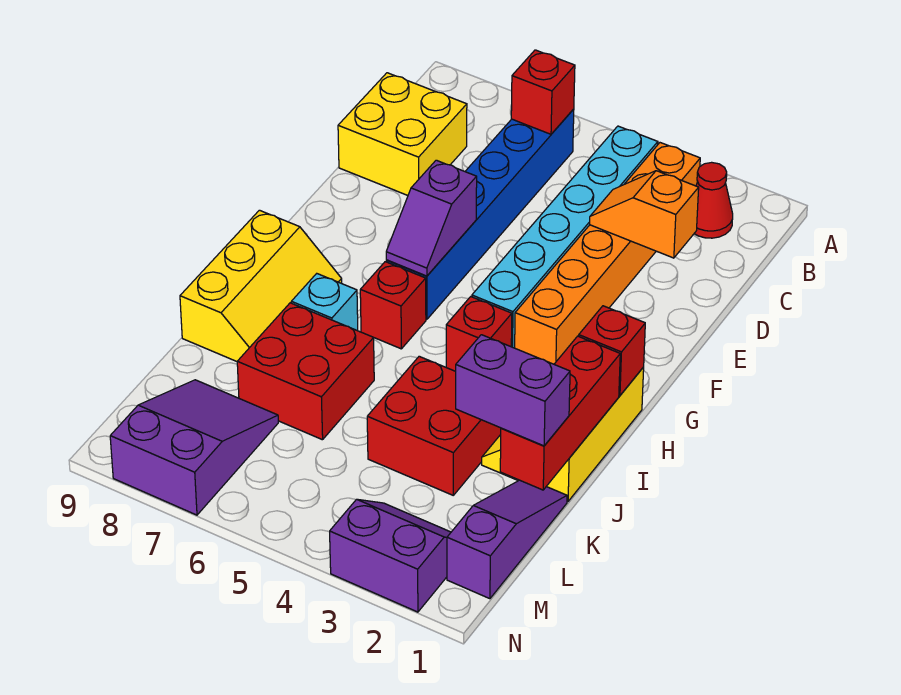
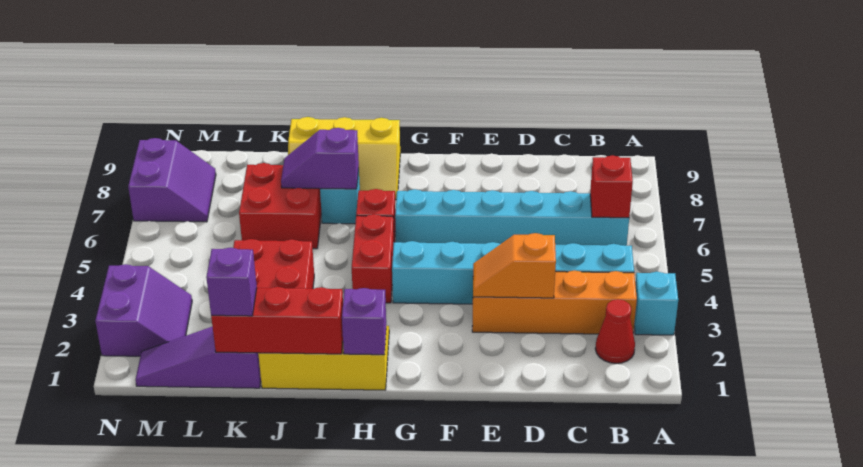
none -> cyan brick A3 level 1
orange brick B3:G3 level 1 -> orange brick B3:E3 level 1
blue brick B6:G6 level 1 -> cyan brick B6:G6 level 1
yellow brick C8:D9 level 1 -> none
orange slope D2:D3 level 2 top 2 -> orange slope D3:E3 level 2 top D
purple slope F6:G6 level 2 top F -> purple slope I7:J7 level 2 top I
red brick H1 level 2 -> purple brick H1 level 2
red brick H4 level 1 -> red brick H4:H5 level 1
purple slope K1:M1 level 1 top M -> purple slope K1:M1 level 1 top K
purple brick K1:K2 level 3 -> purple brick K1 level 3
purple slope L7:N8 level 1 top N -> purple slope M7:N8 level 1 top N

